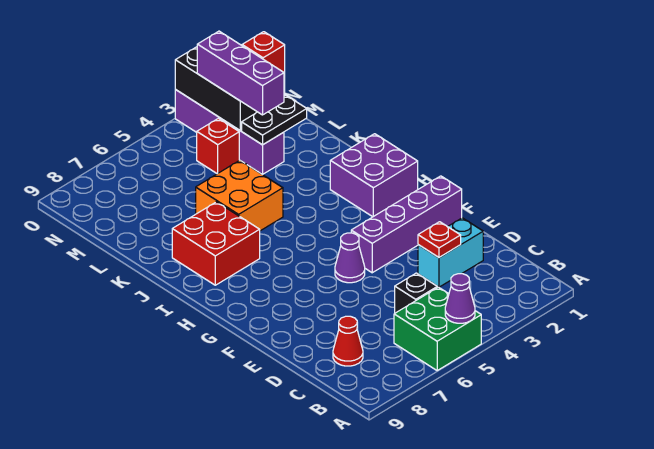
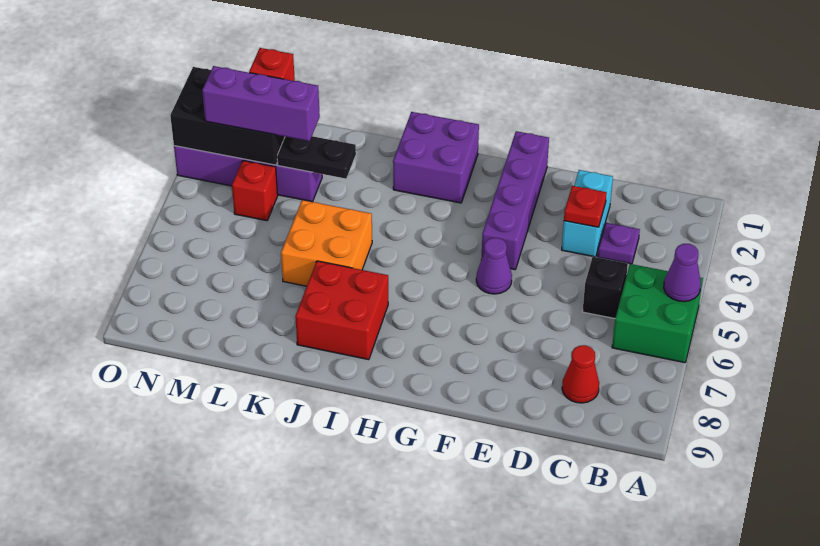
none -> purple plate C3 level 1
black plate L2:L3 level 2 -> black plate K3:L3 level 2

